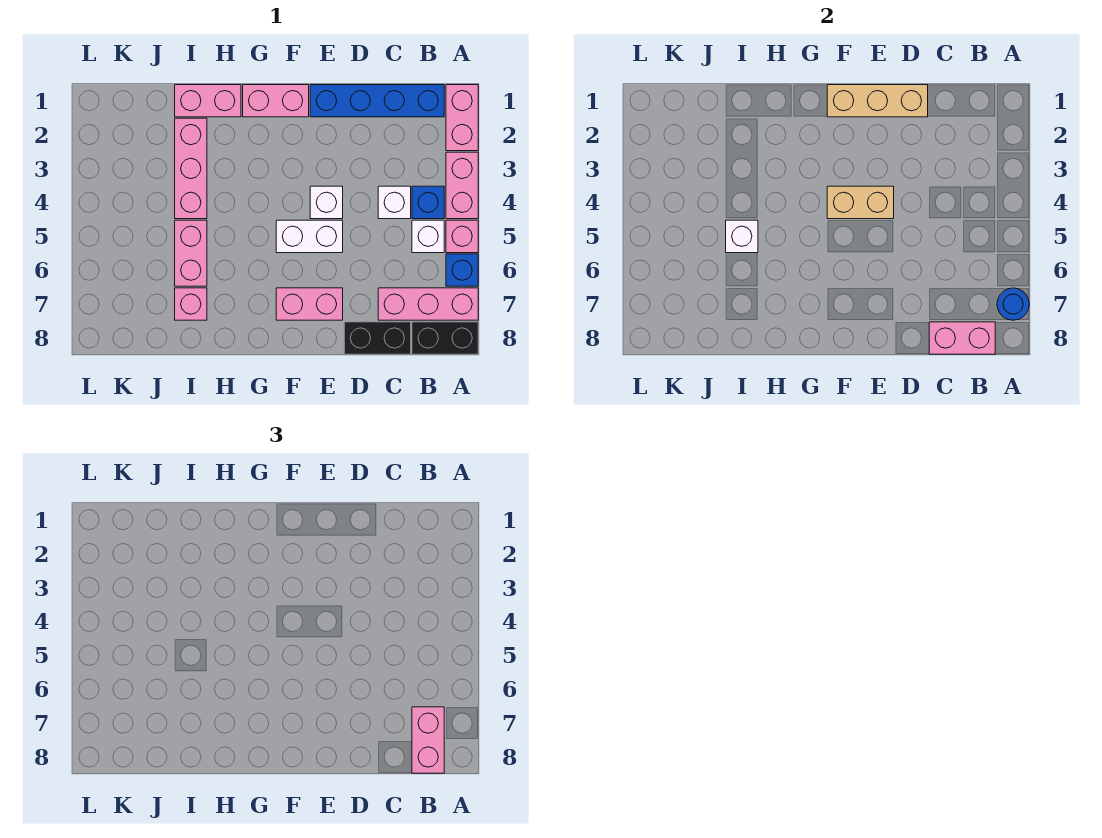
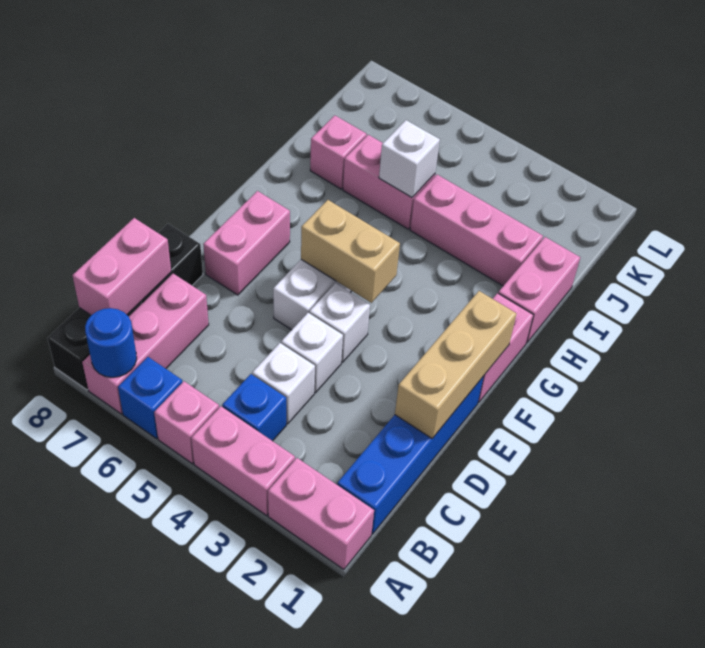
white brick B5 level 1 -> white brick D4 level 1
pink brick B7:B8 level 3 -> none
tan brick E4:F4 level 2 -> tan brick F4:F5 level 2

